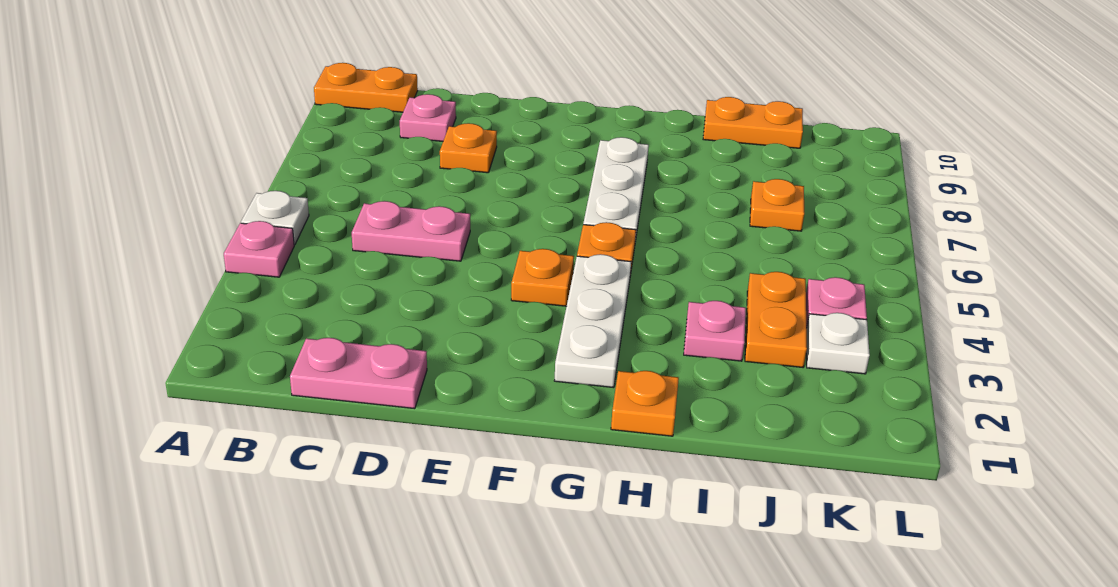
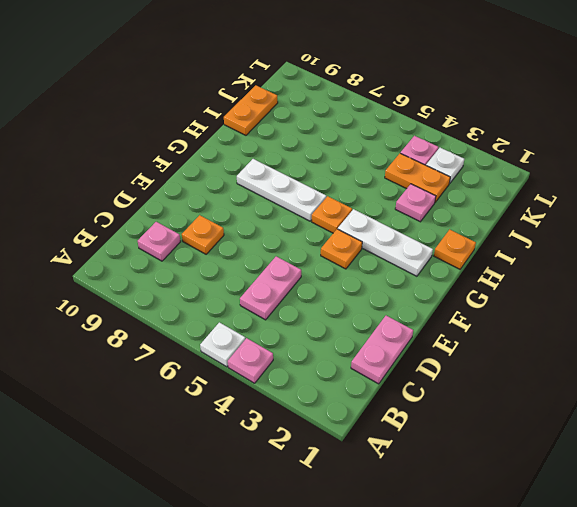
orange plate A10:B10 level 1 -> none
orange plate J7 level 1 -> none

